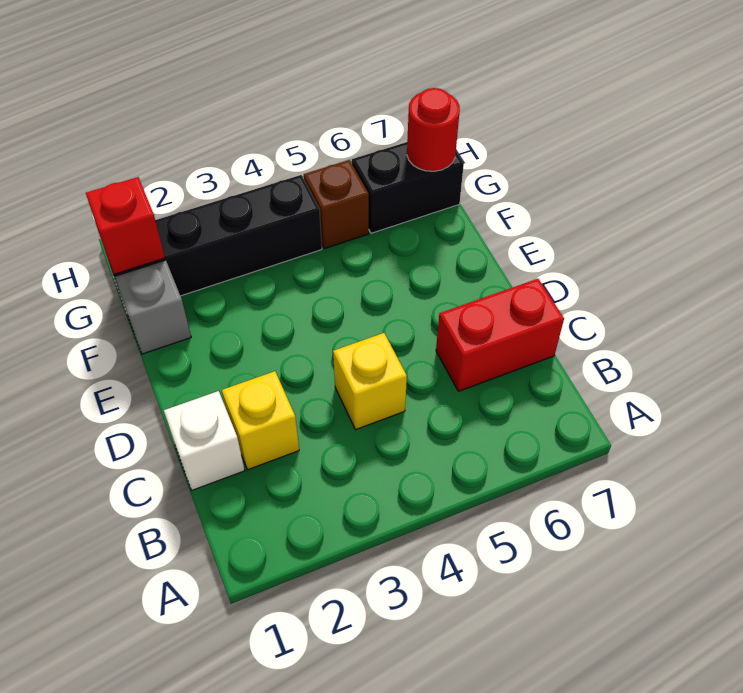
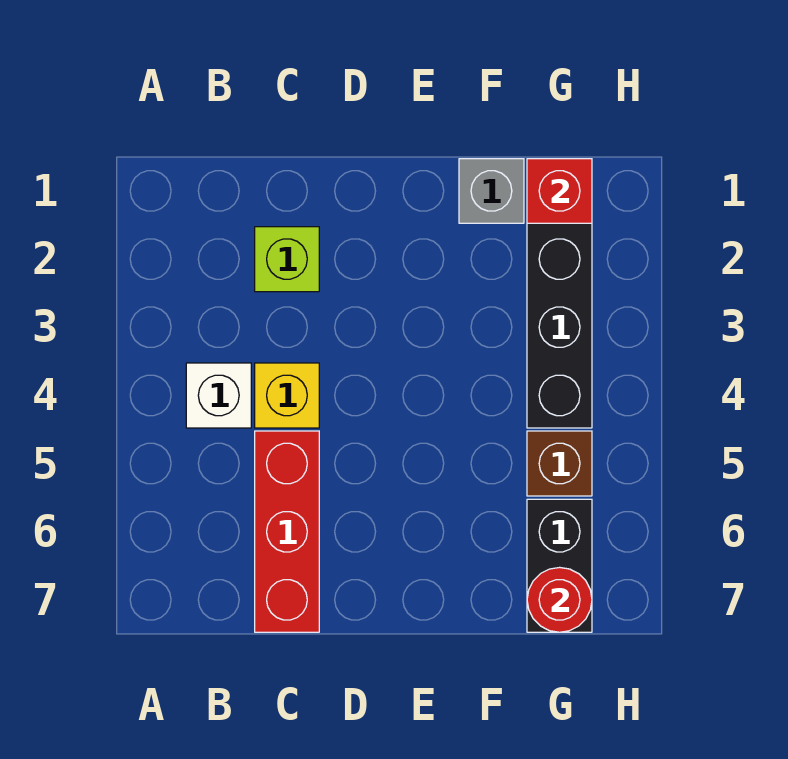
white brick C1 level 1 -> white brick B4 level 1
yellow brick C2 level 1 -> lime brick C2 level 1
red brick C6:C7 level 1 -> red brick C5:C7 level 1

